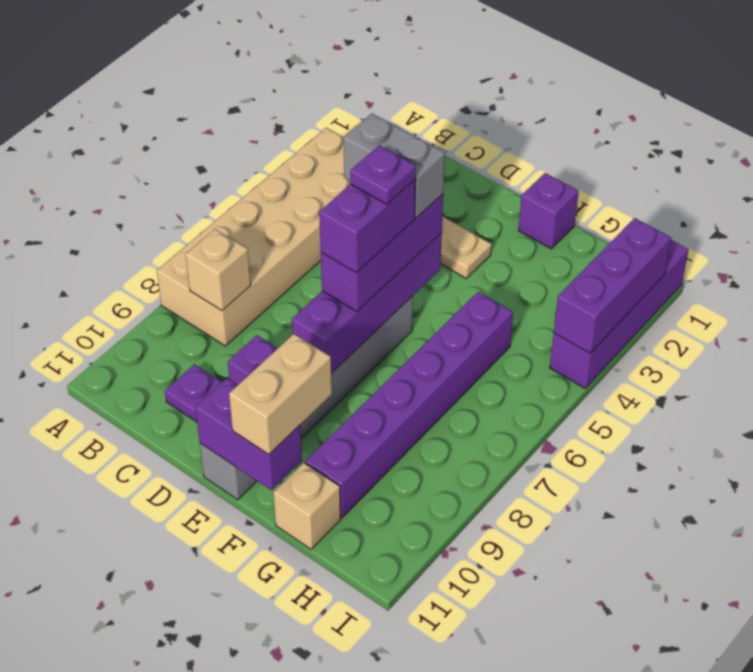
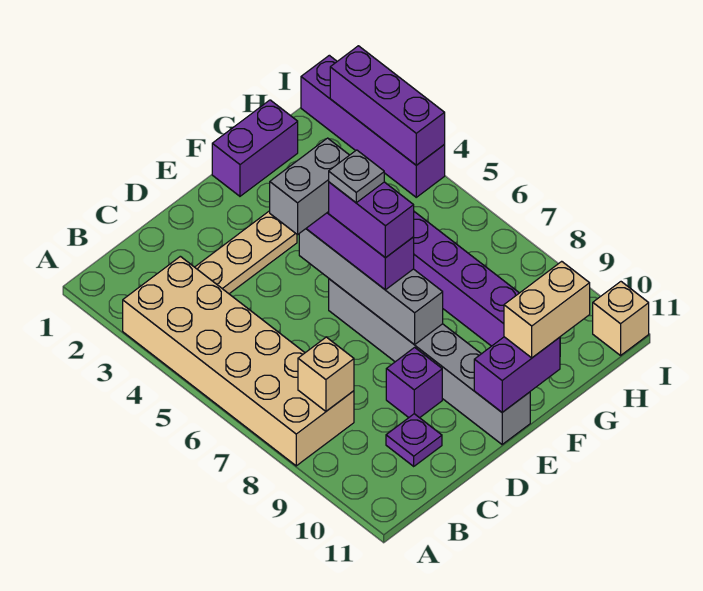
purple brick E5:E8 level 2 -> grey brick E5:E8 level 2
purple plate E6 level 5 -> grey plate E6 level 5
purple brick F1 level 1 -> purple brick F1:G1 level 1
tan brick F10:F11 level 3 -> tan brick F11:G11 level 3
tan brick G11 level 1 -> tan brick I11 level 1

